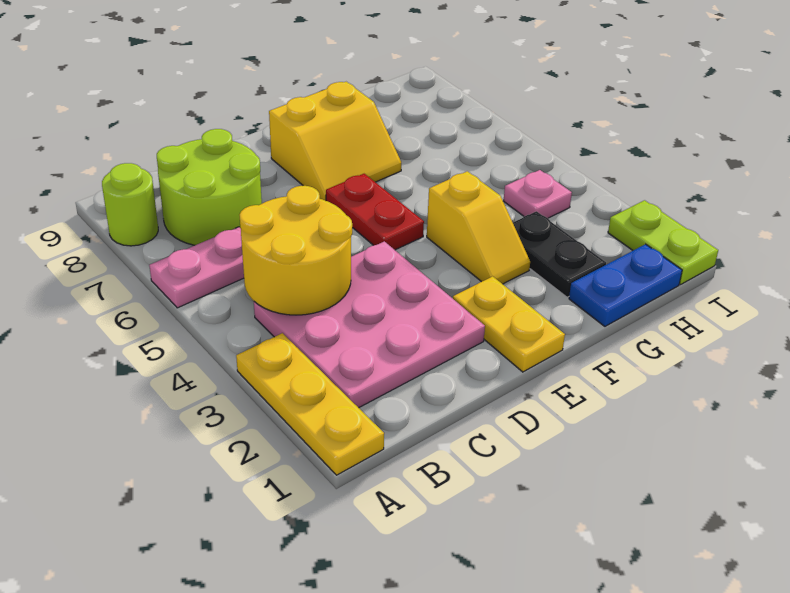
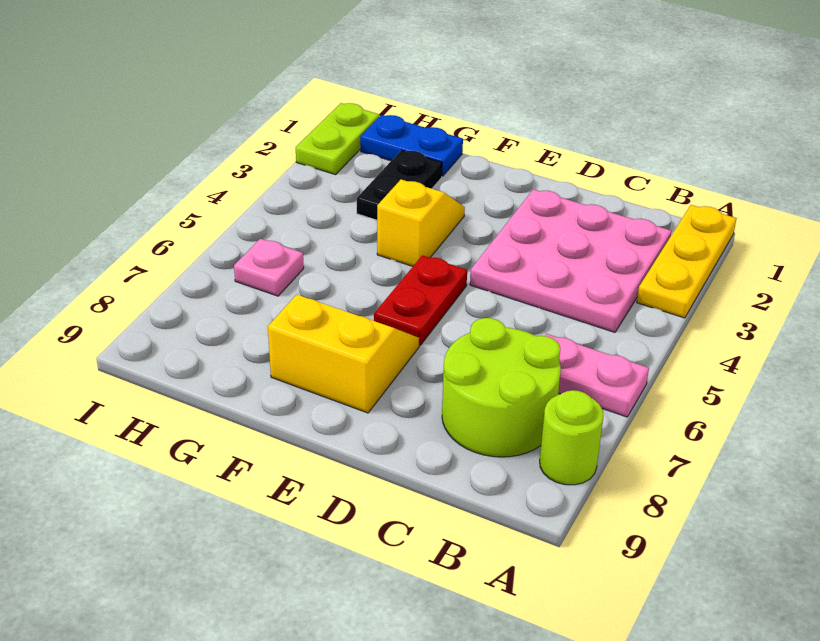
yellow round brick B4:C5 level 2 -> none
yellow plate E1:E2 level 1 -> none
pink plate H4 level 1 -> pink plate H6 level 1

